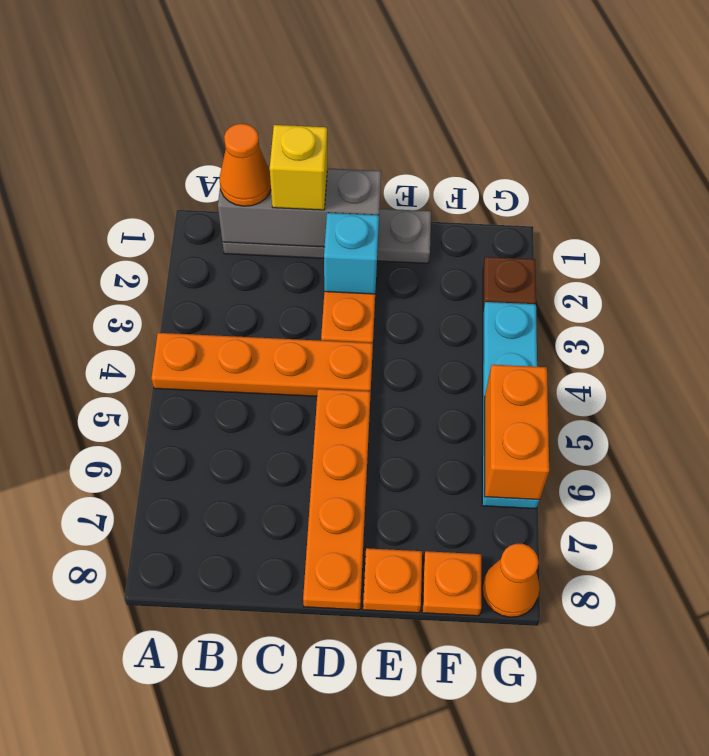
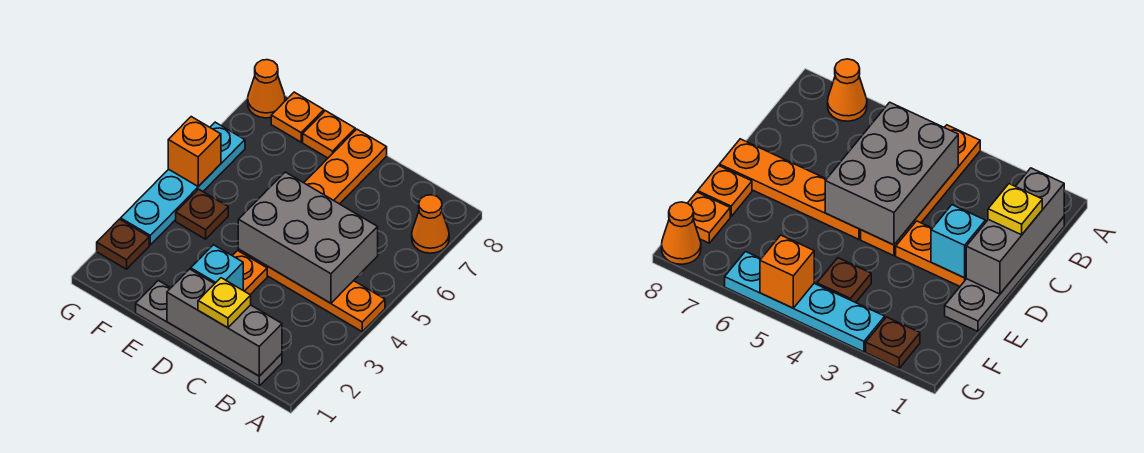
orange cone B1 level 3 -> orange cone A7 level 1
none -> grey brick B4:D5 level 2
yellow brick C1 level 3 -> yellow plate C1 level 3
none -> brown plate F4 level 1
orange brick G5:G6 level 2 -> orange brick G5 level 2

